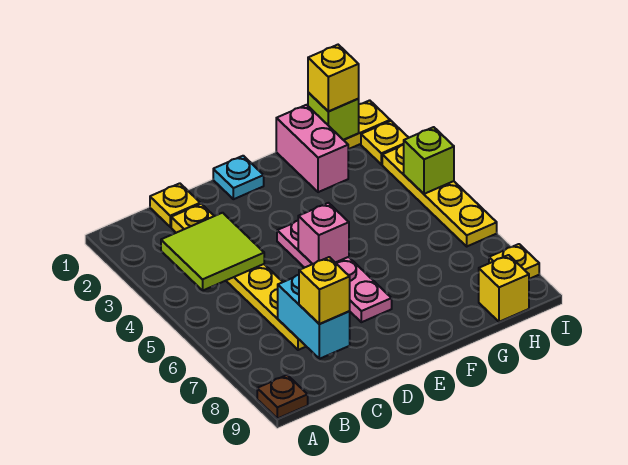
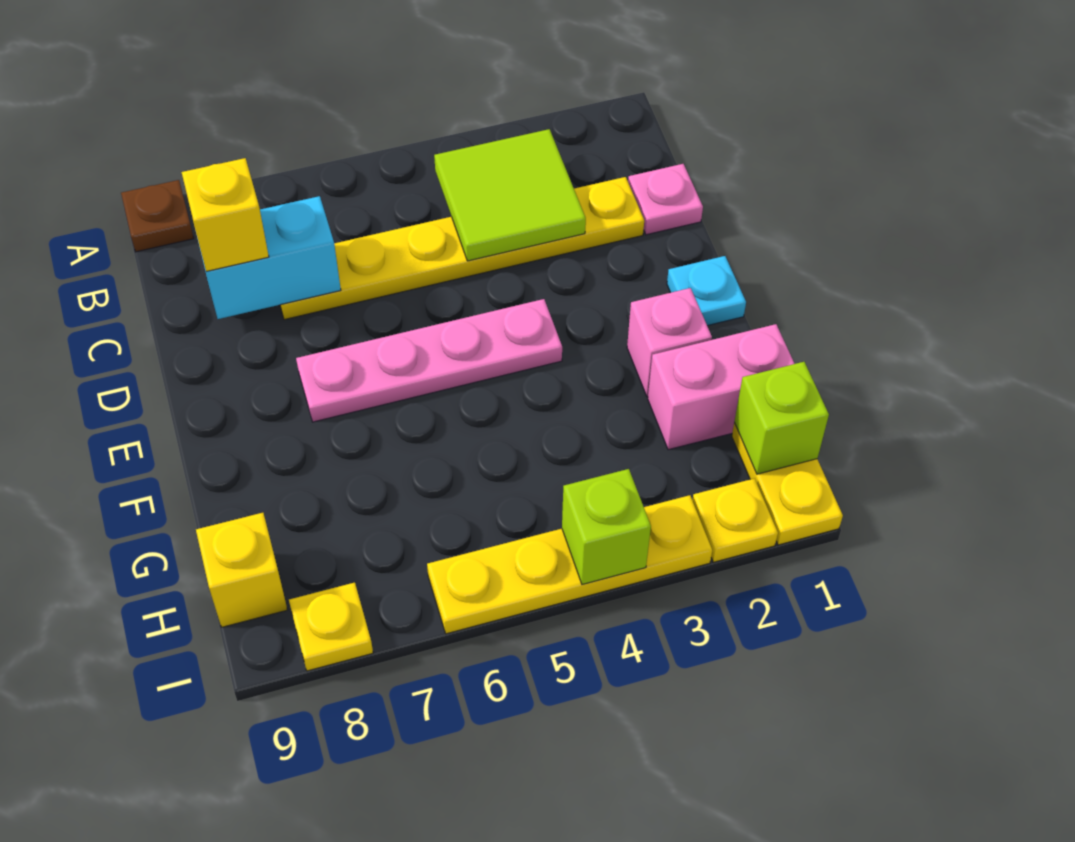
yellow plate C1 level 1 -> pink plate C1 level 1
pink brick E5 level 2 -> pink brick F2 level 1
yellow brick H1 level 3 -> none

